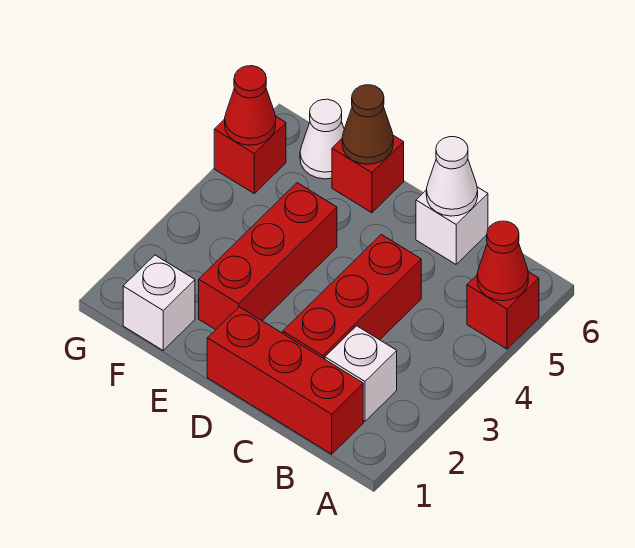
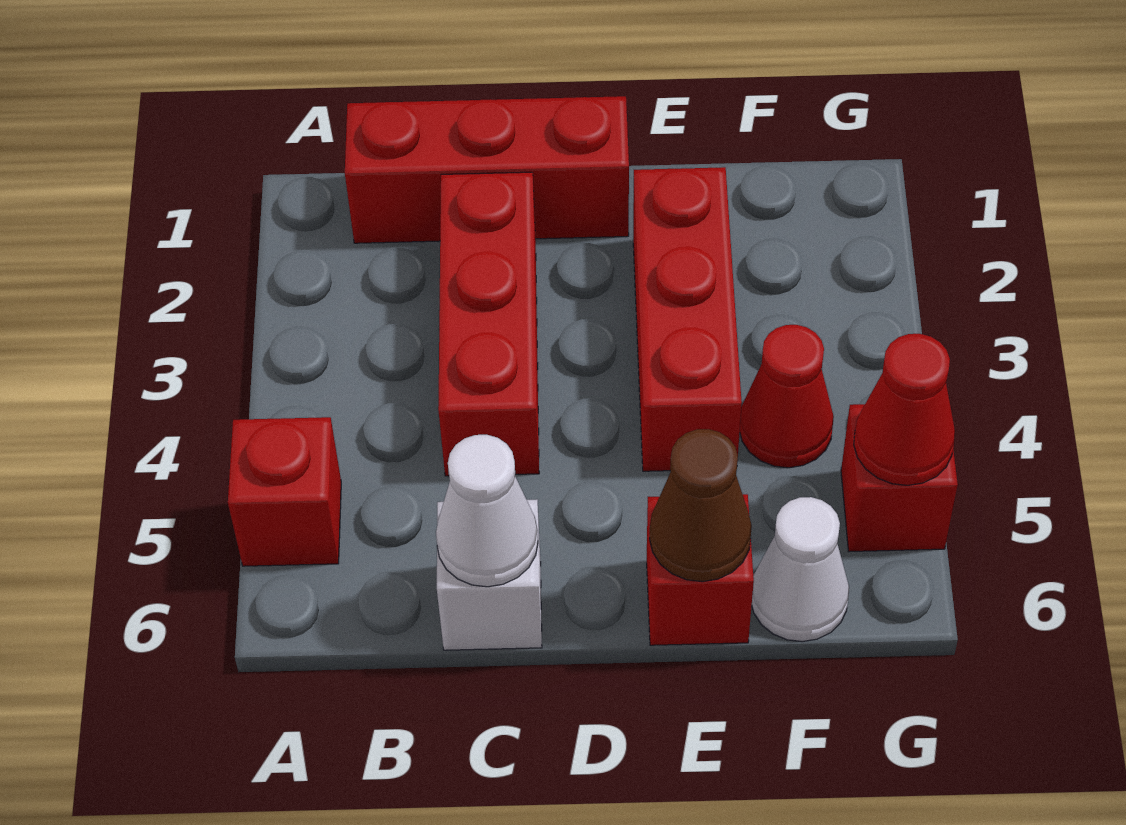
red cone A5 level 2 -> red cone F4 level 1
white brick B2 level 1 -> none
white brick F1 level 1 -> none

